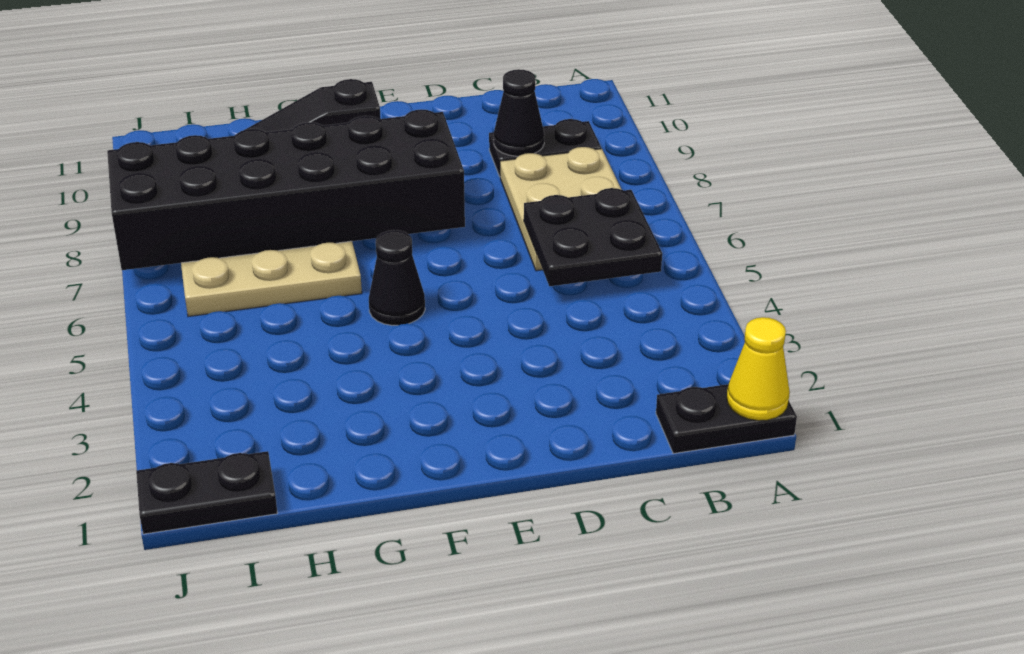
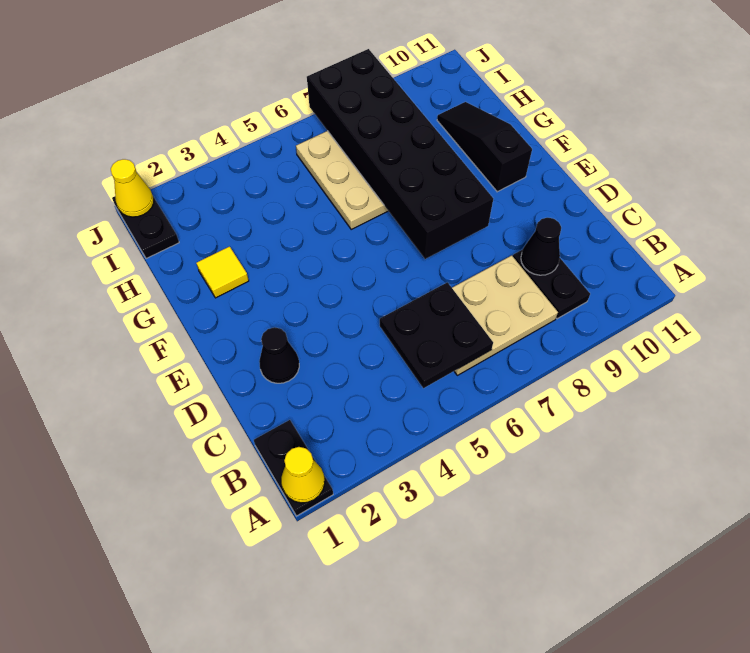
black cone F5 level 1 -> black cone D2 level 1
none -> yellow tile G2 level 1
none -> yellow cone J1 level 2

